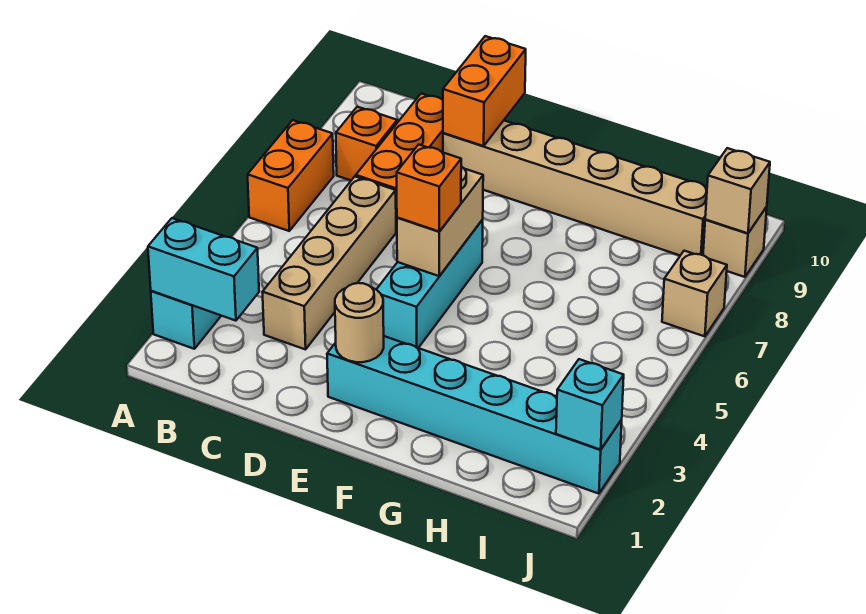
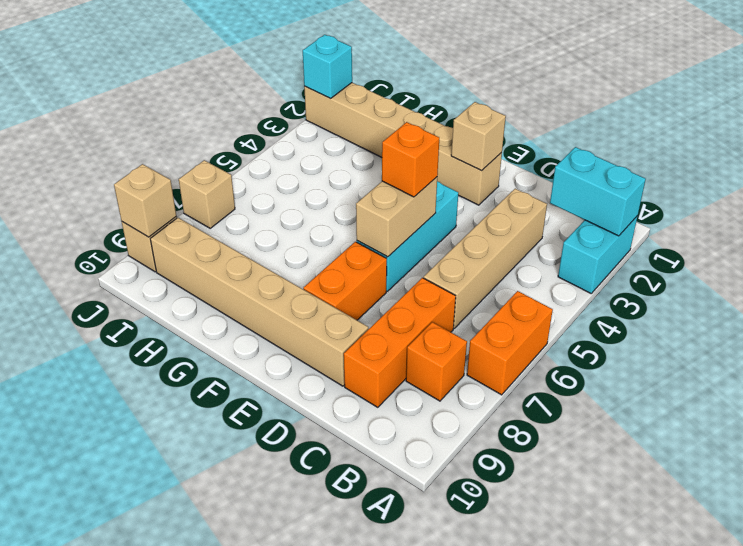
orange brick D9:D10 level 2 -> orange brick E7:E8 level 1
cyan brick E2:J2 level 1 -> tan brick E2:J2 level 1
tan round brick E2 level 2 -> tan brick E2 level 2

